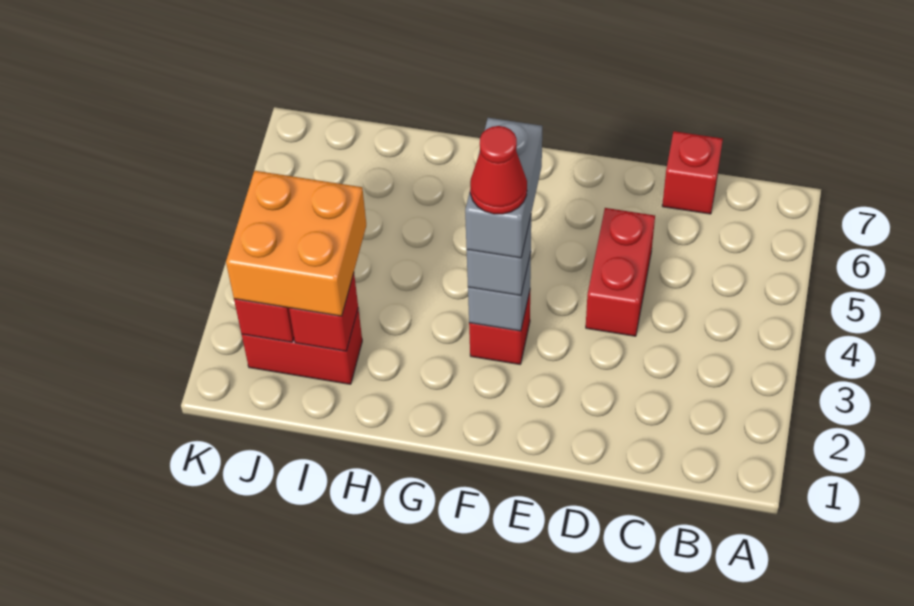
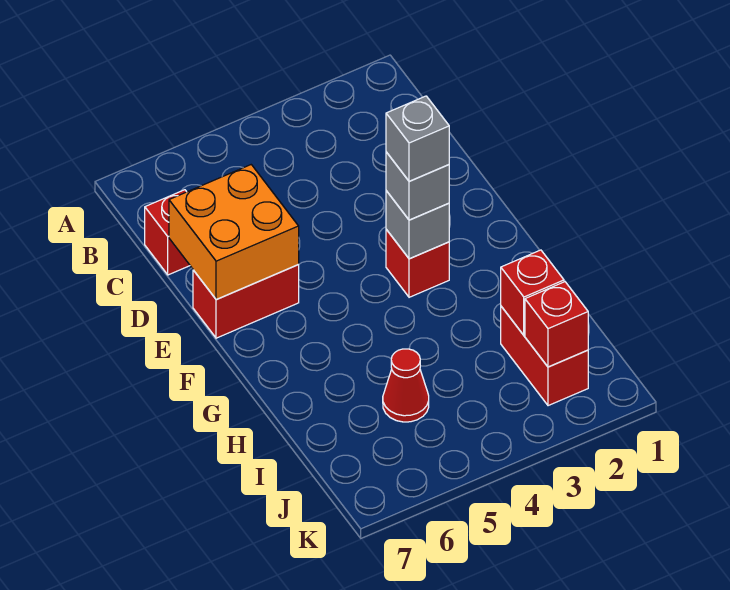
red brick D4:D5 level 1 -> red brick E6:E7 level 1
grey brick F3:F4 level 4 -> grey brick F3 level 4
red cone F3 level 5 -> red cone I5 level 1
orange brick I2:J3 level 3 -> orange brick D6:E7 level 2

